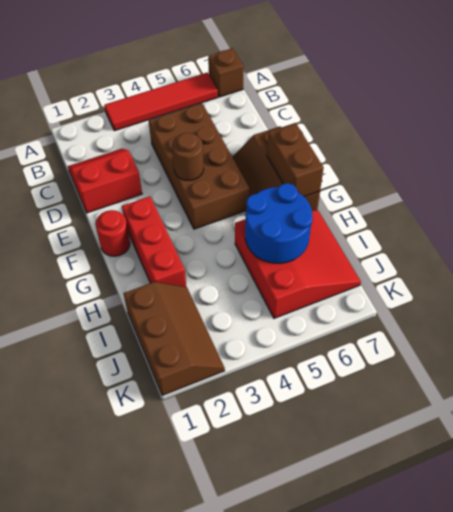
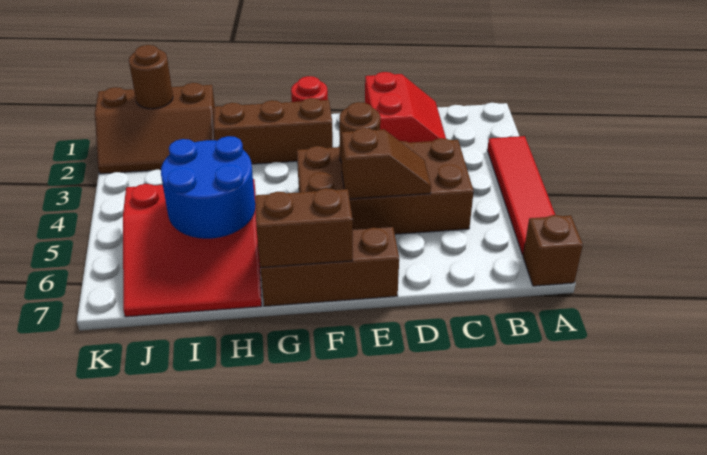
none -> brown slope D5:E5 level 2 top E
red brick F2:H2 level 1 -> brown brick F2:H2 level 1
none -> brown round brick J1 level 2

